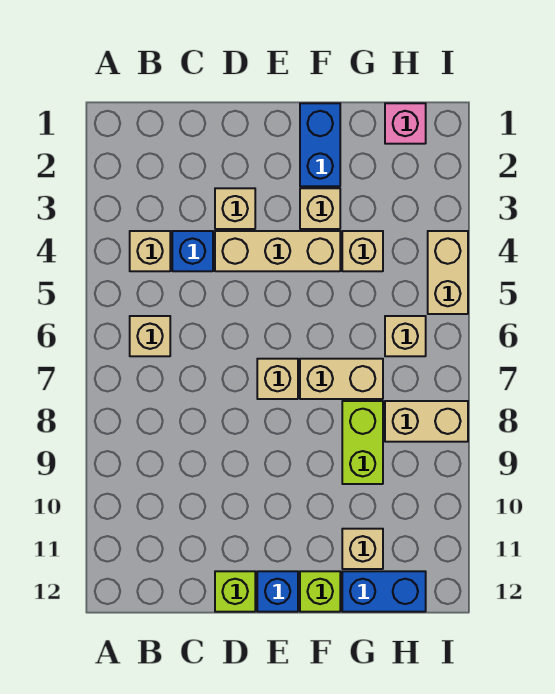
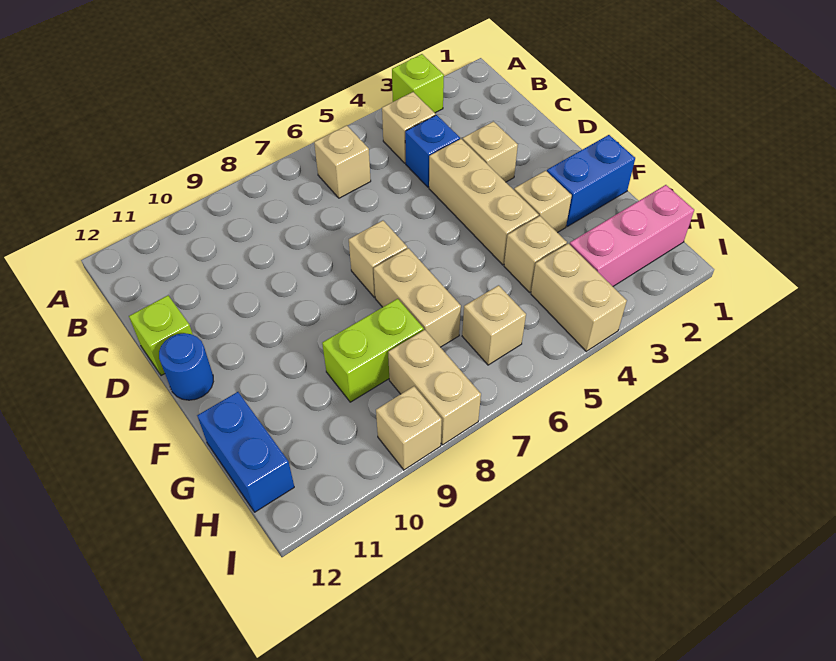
blue brick E12 level 1 -> blue round brick E12 level 1
lime brick F12 level 1 -> lime brick A3 level 1
tan brick G11 level 1 -> tan brick I9 level 1
pink brick H1 level 1 -> pink brick H1:H3 level 1
tan brick I4:I5 level 1 -> tan brick H4:I4 level 1

